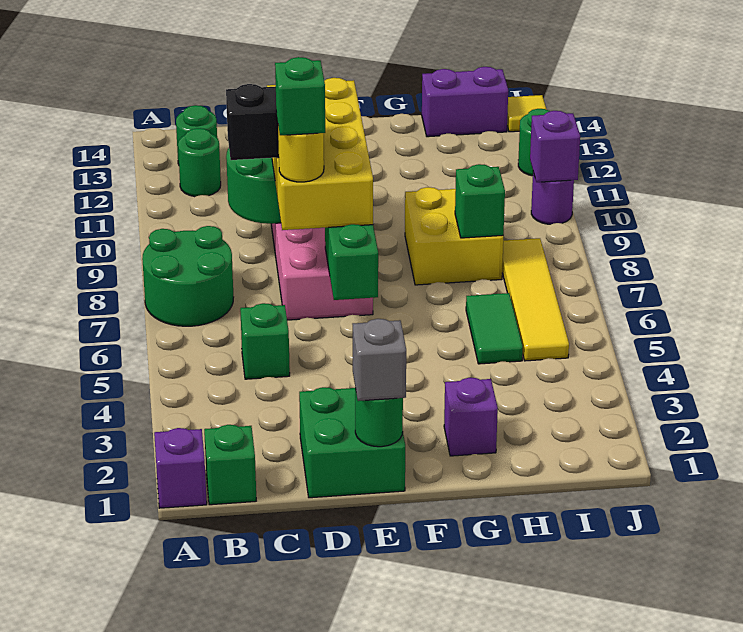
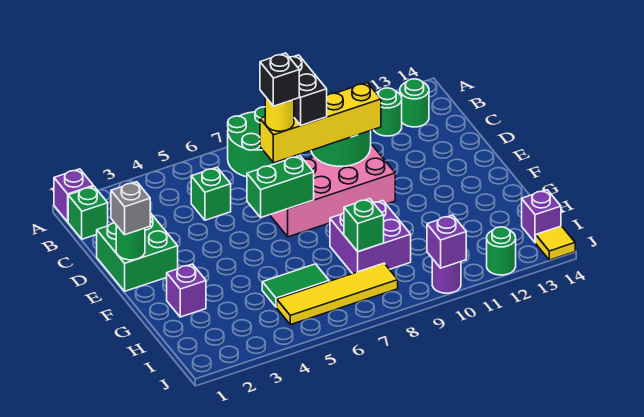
yellow brick D7:E10 level 3 -> yellow brick D7:D10 level 3
green brick D7 level 5 -> black brick D7 level 5
yellow brick G8:H9 level 1 -> purple brick G8:H9 level 1
purple brick H14:I14 level 1 -> purple brick I14 level 1

